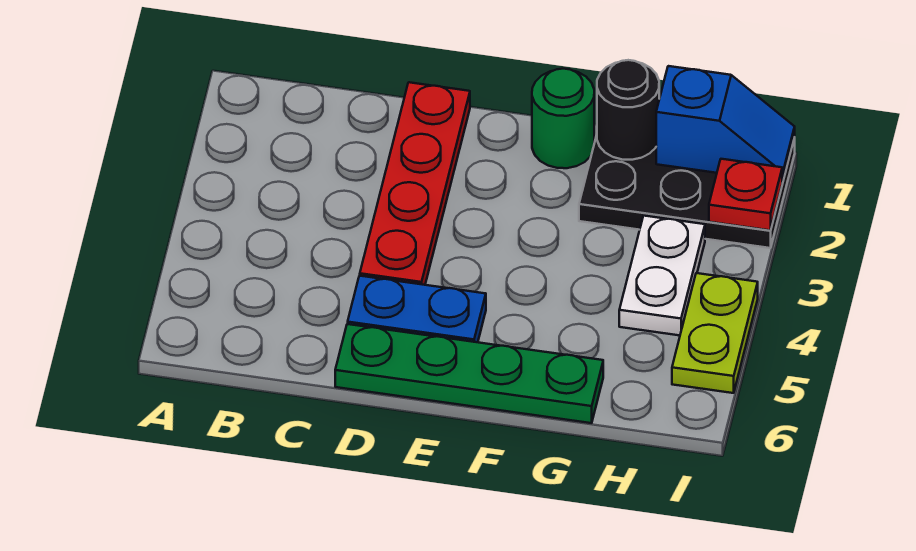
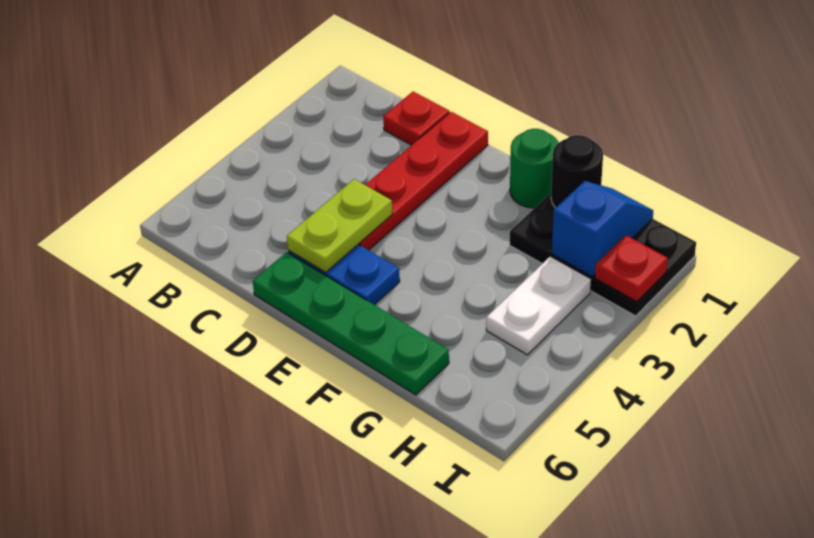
none -> red plate C1 level 1
blue slope H1:I1 level 2 top H -> blue slope H1:H2 level 2 top 2
lime plate I4:I5 level 1 -> lime plate D4:D5 level 2

